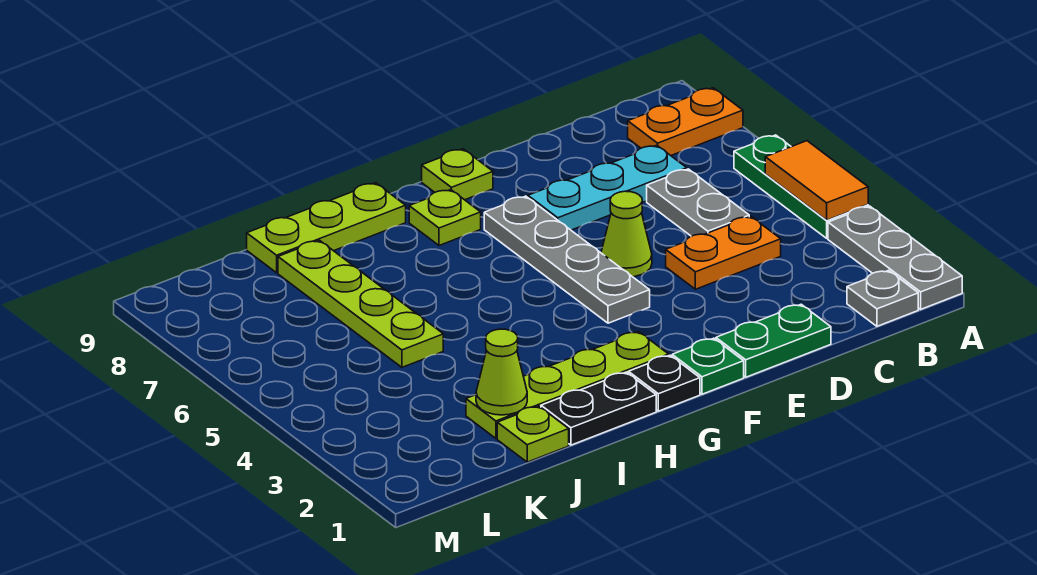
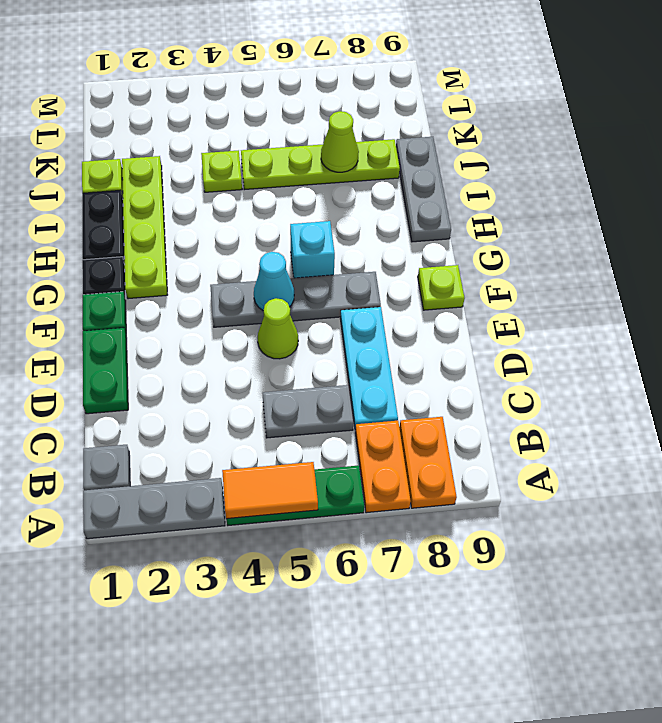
orange plate C4:D4 level 1 -> orange plate A7:B7 level 1
none -> cyan cone F5 level 2
none -> cyan brick G6 level 1
lime plate G8 level 1 -> lime plate J4 level 1
lime plate H9:J9 level 1 -> grey plate H9:J9 level 1
lime cone J2 level 2 -> lime cone J7 level 2

